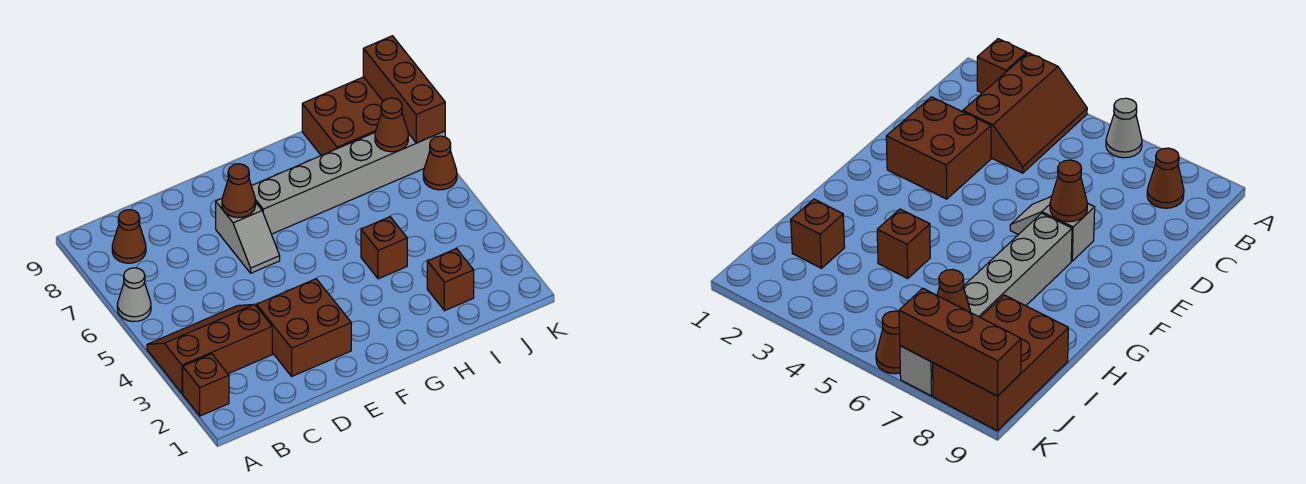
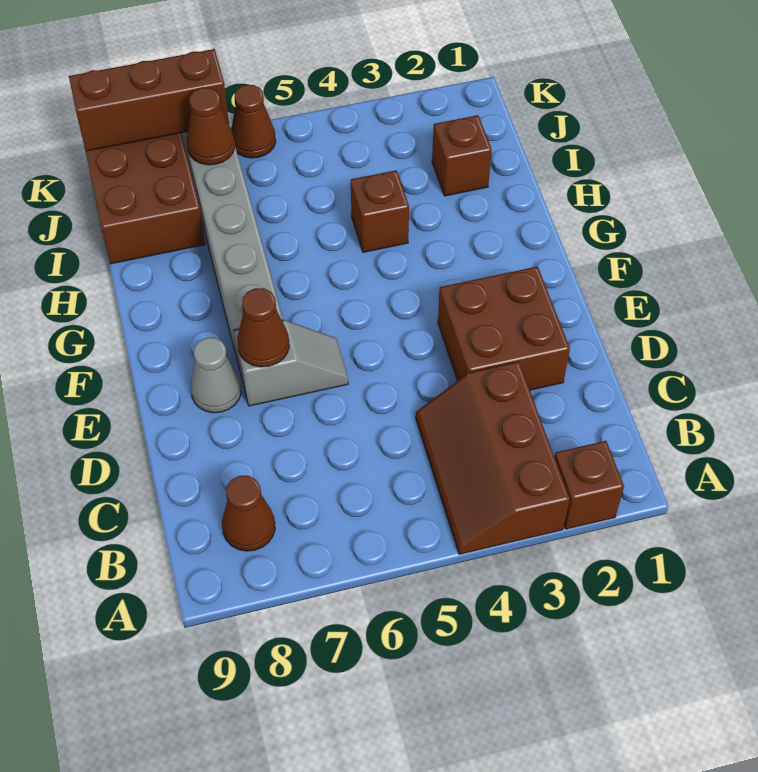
grey cone A6 level 1 -> grey cone E8 level 1

